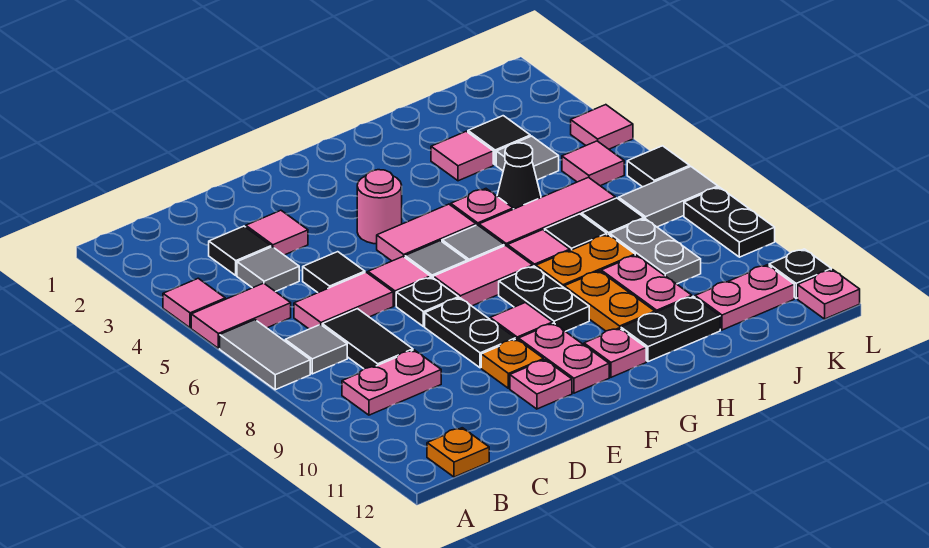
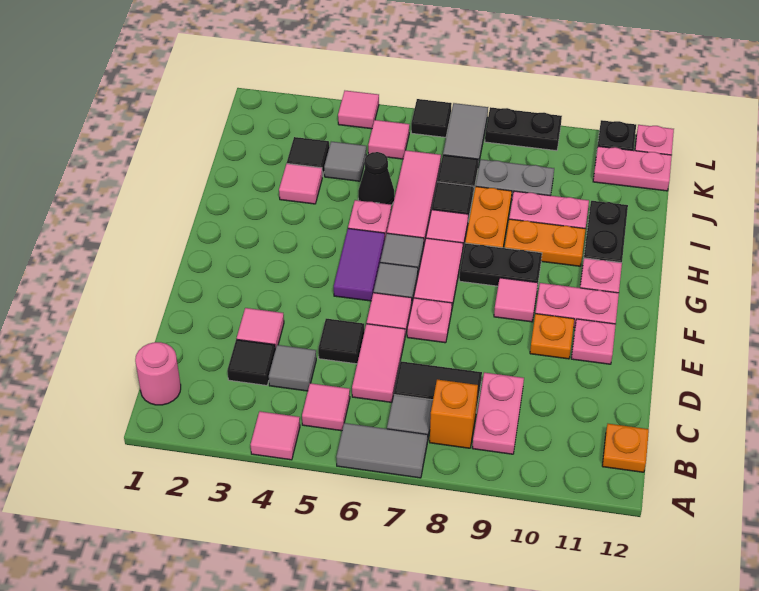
pink tile A5:B5 level 1 -> pink tile B5 level 1
none -> orange brick B8 level 1
black plate E7 level 1 -> pink plate E7 level 1
black plate E8:E9 level 1 -> none
pink round brick F4 level 1 -> pink round brick B1 level 1
pink tile F5:G5 level 1 -> purple tile F5:G5 level 1
pink plate J11:K11 level 1 -> pink plate K11:K12 level 1

